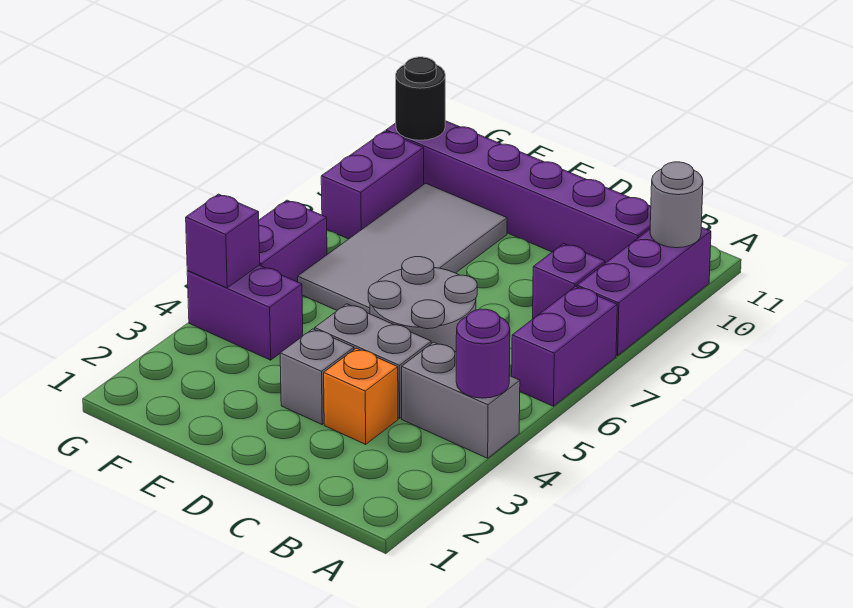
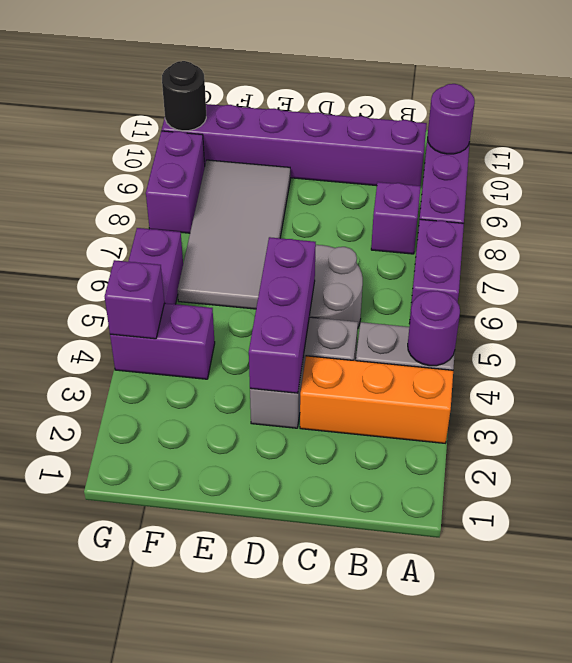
grey round brick A10 level 2 -> purple round brick A10 level 2
orange brick C3 level 1 -> orange brick A3:C3 level 1
none -> purple brick D3:D5 level 2

